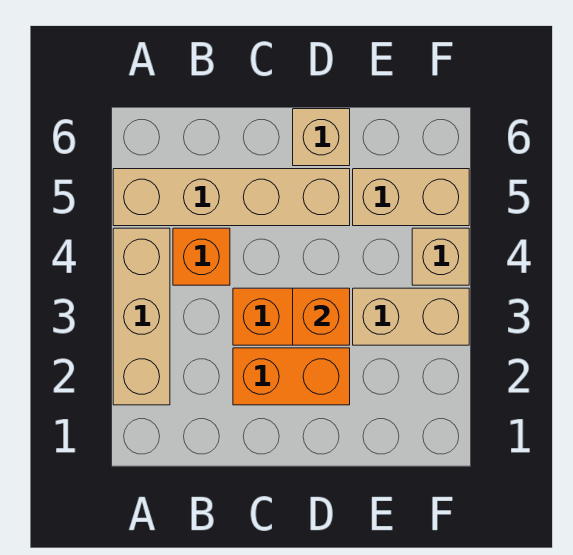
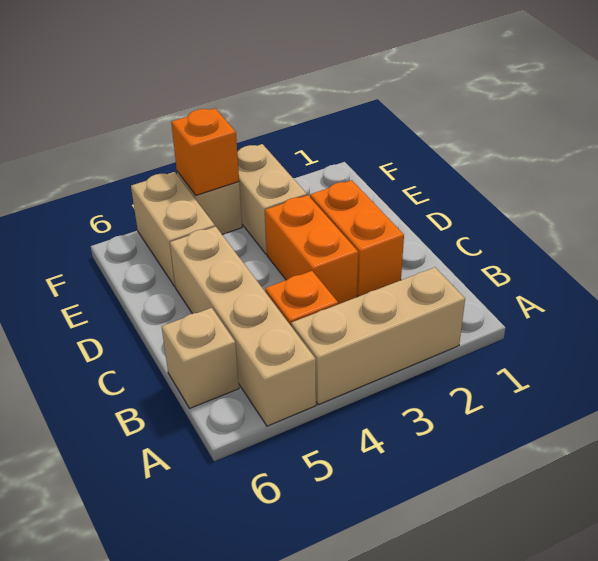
orange brick D3 level 2 -> orange brick F4 level 2
tan brick D6 level 1 -> tan brick B6 level 1

